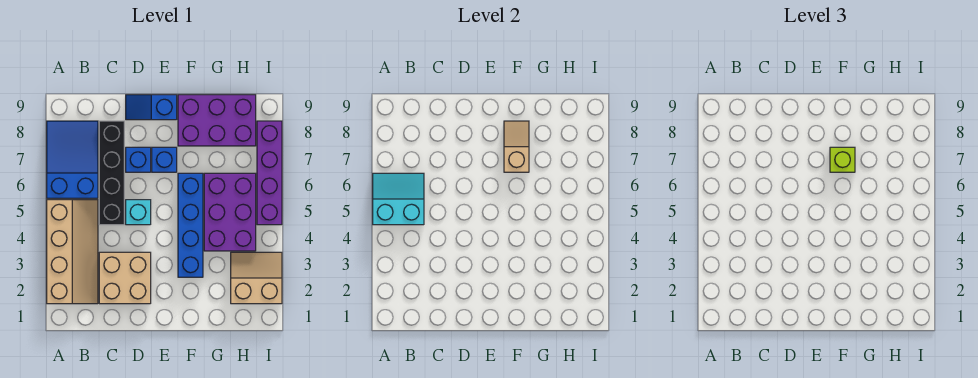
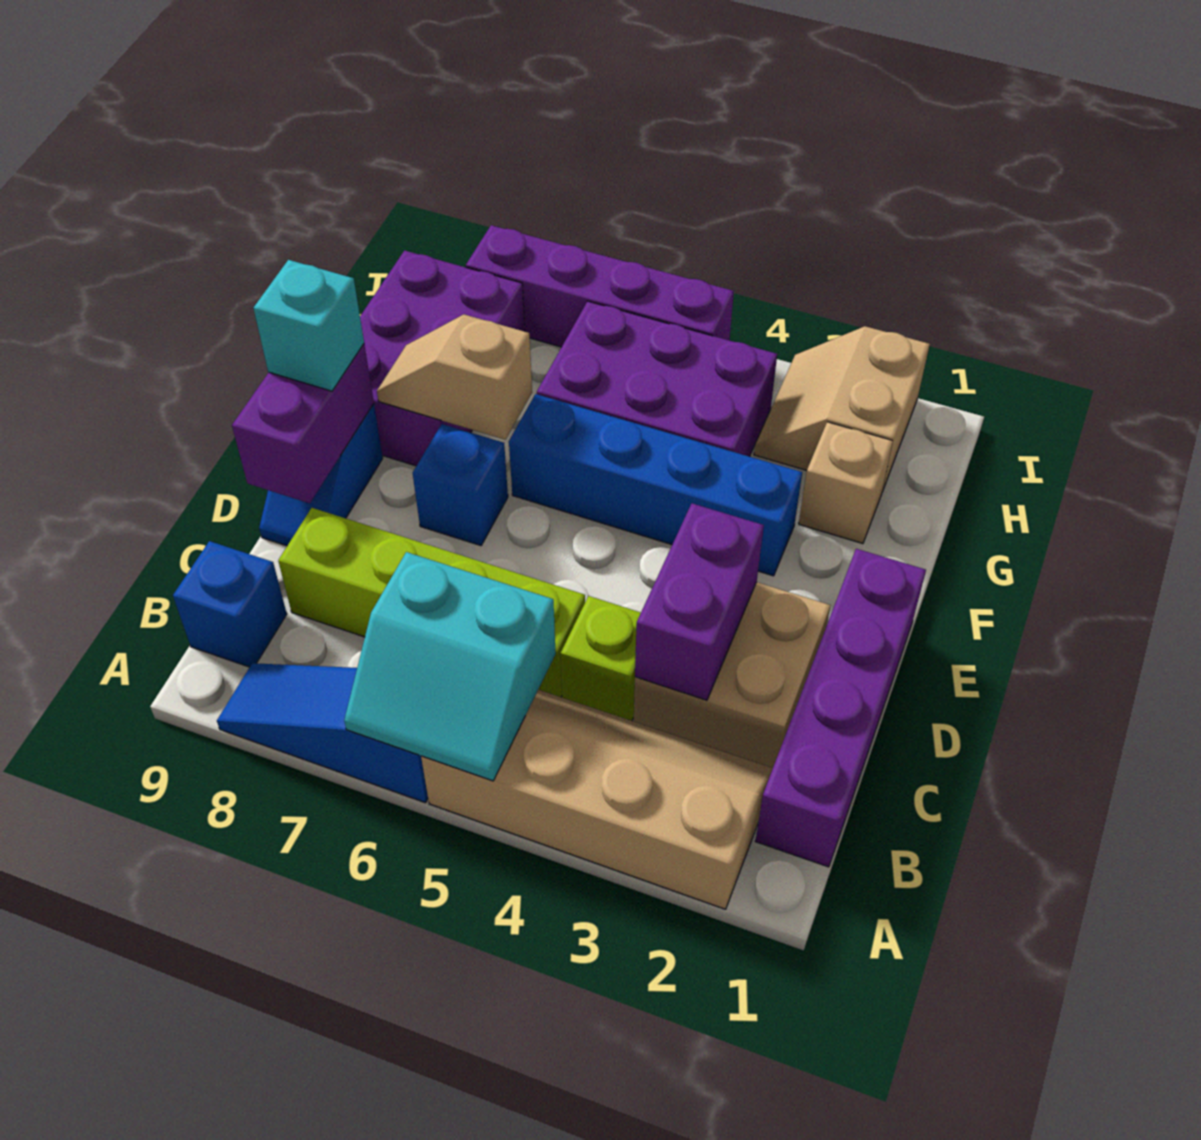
cyan slope A5:B6 level 2 top 5 -> cyan slope A5:B6 level 2 top B
blue slope A6:B8 level 1 top 6 -> blue slope A6:A8 level 1 top 6
none -> purple brick B1:E1 level 1
none -> purple brick C3:D3 level 2
black brick C5:C8 level 1 -> lime brick C5:C8 level 1
cyan brick D5 level 1 -> cyan brick E9 level 3
blue brick D7 level 1 -> blue brick B9 level 1
none -> purple brick D9:E9 level 2
lime brick F7 level 3 -> lime brick C4 level 1
none -> tan brick G2 level 1

